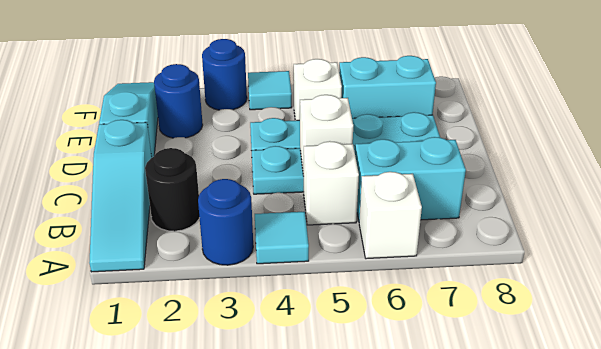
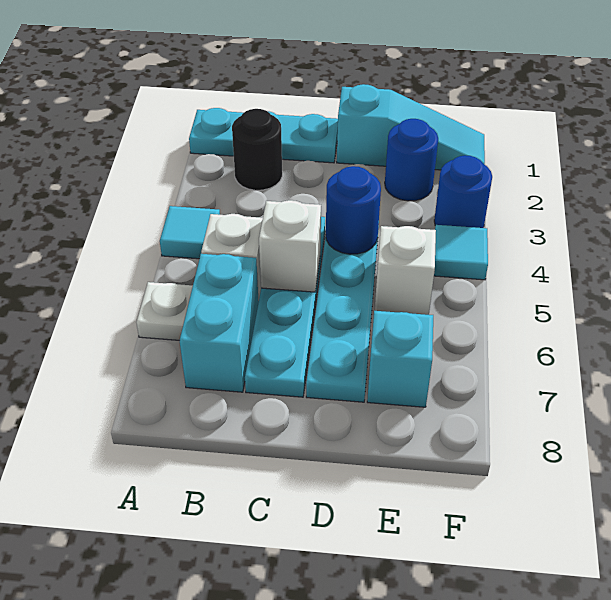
cyan slope A1:C1 level 1 top C -> cyan plate A1:C1 level 1
blue round brick A3 level 1 -> blue round brick D4 level 2
white brick A6 level 1 -> white plate A6 level 1
cyan brick E6:E7 level 1 -> cyan brick E7 level 1

